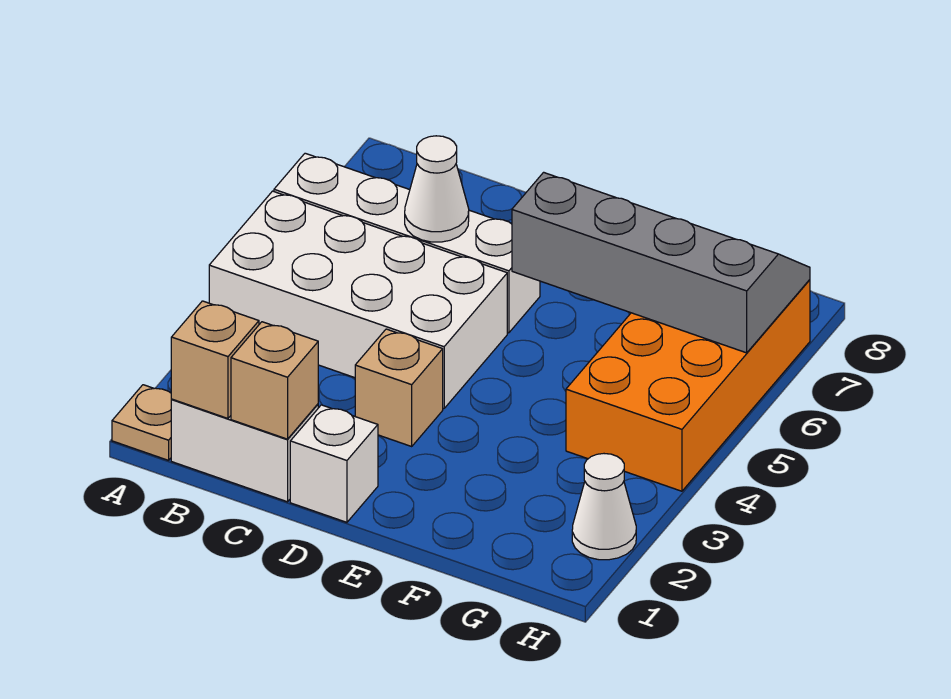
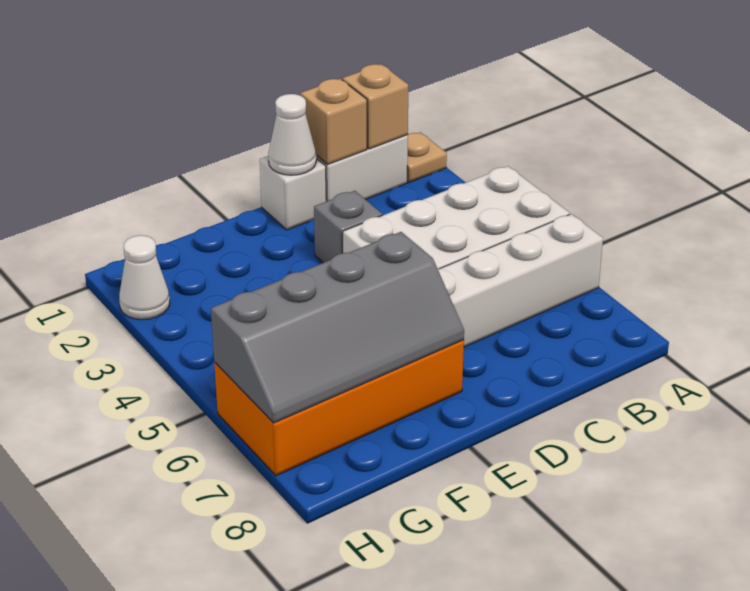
white cone C6 level 2 -> white cone D1 level 2
tan brick D3 level 1 -> grey brick D3 level 1
orange brick G4:H7 level 1 -> orange brick E6:H7 level 1

